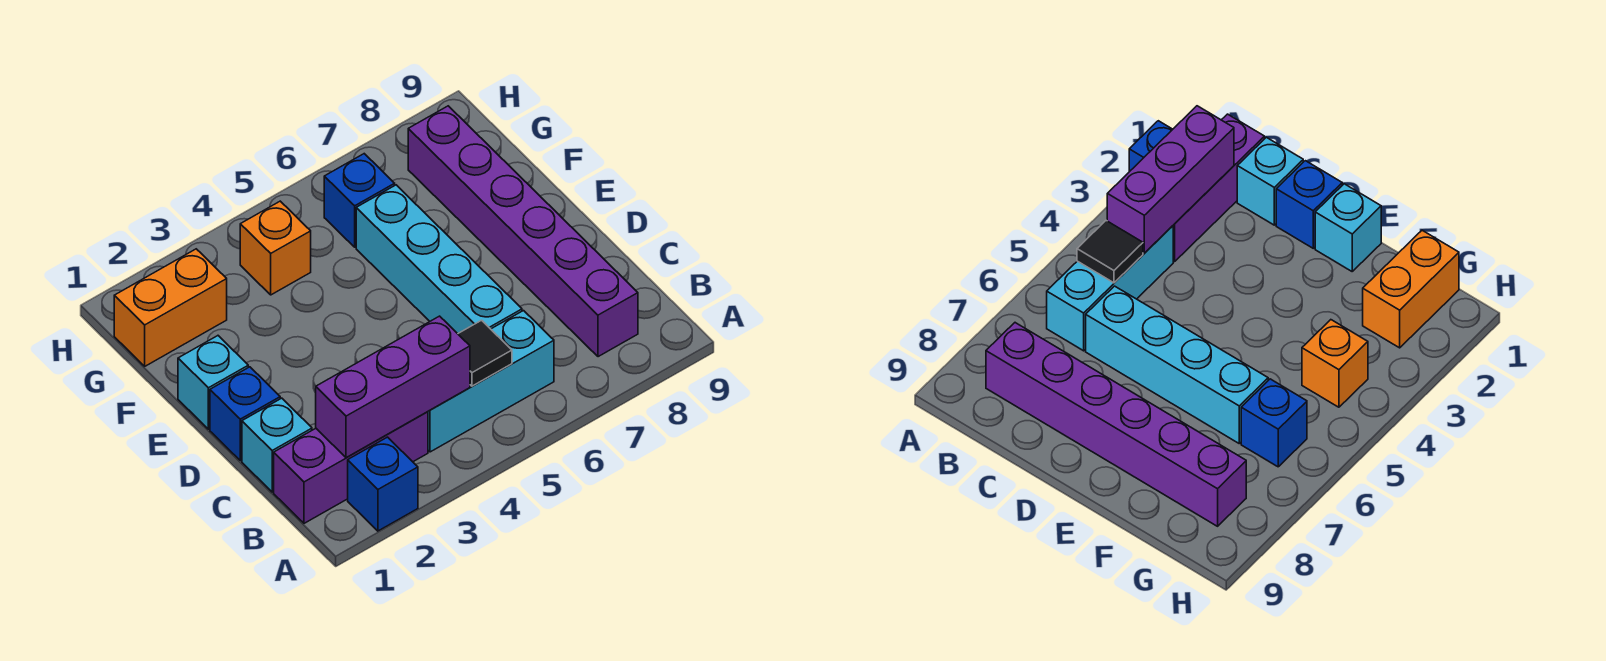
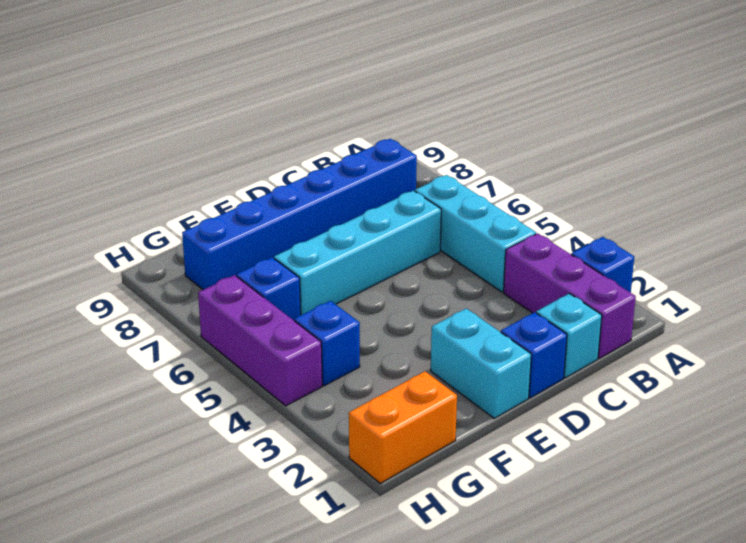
purple brick B2:B4 level 2 -> purple brick H4:H6 level 1
black tile B5 level 2 -> none
purple brick B8:G8 level 1 -> blue brick B8:G8 level 1
cyan brick E1 level 1 -> cyan brick E1:E2 level 1
orange brick G1:G2 level 1 -> orange brick G1:H1 level 1
orange brick G4 level 1 -> blue brick G4 level 1

